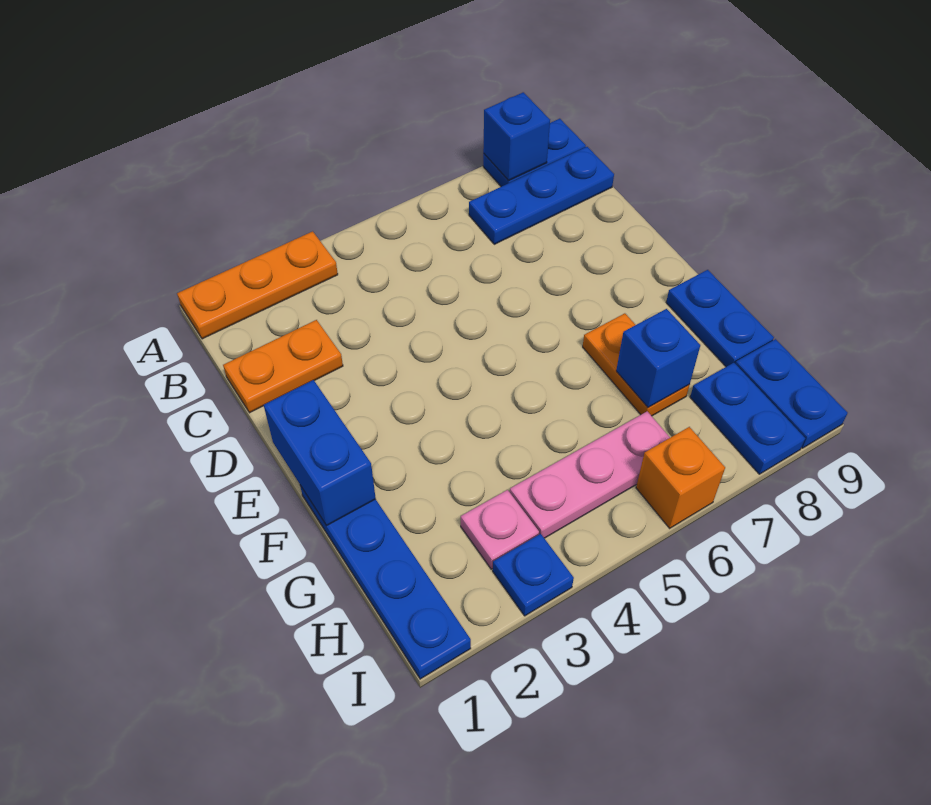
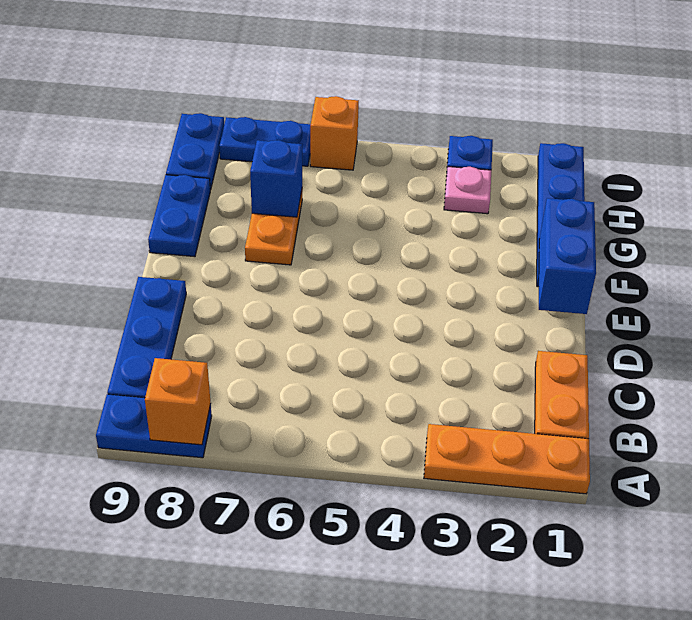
blue brick A8 level 2 -> orange brick A8 level 2
blue plate B7:B9 level 1 -> blue plate B9:D9 level 1
orange plate C1:C2 level 1 -> orange plate B1:C1 level 1
pink plate H4:H6 level 1 -> none
blue plate H8:I8 level 1 -> blue plate I7:I8 level 1

